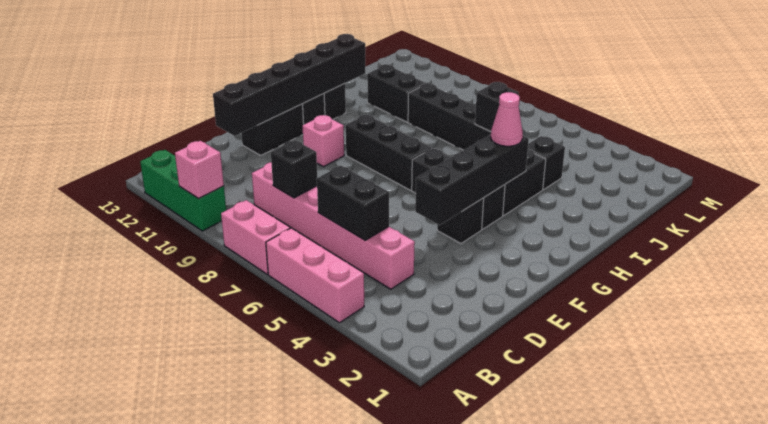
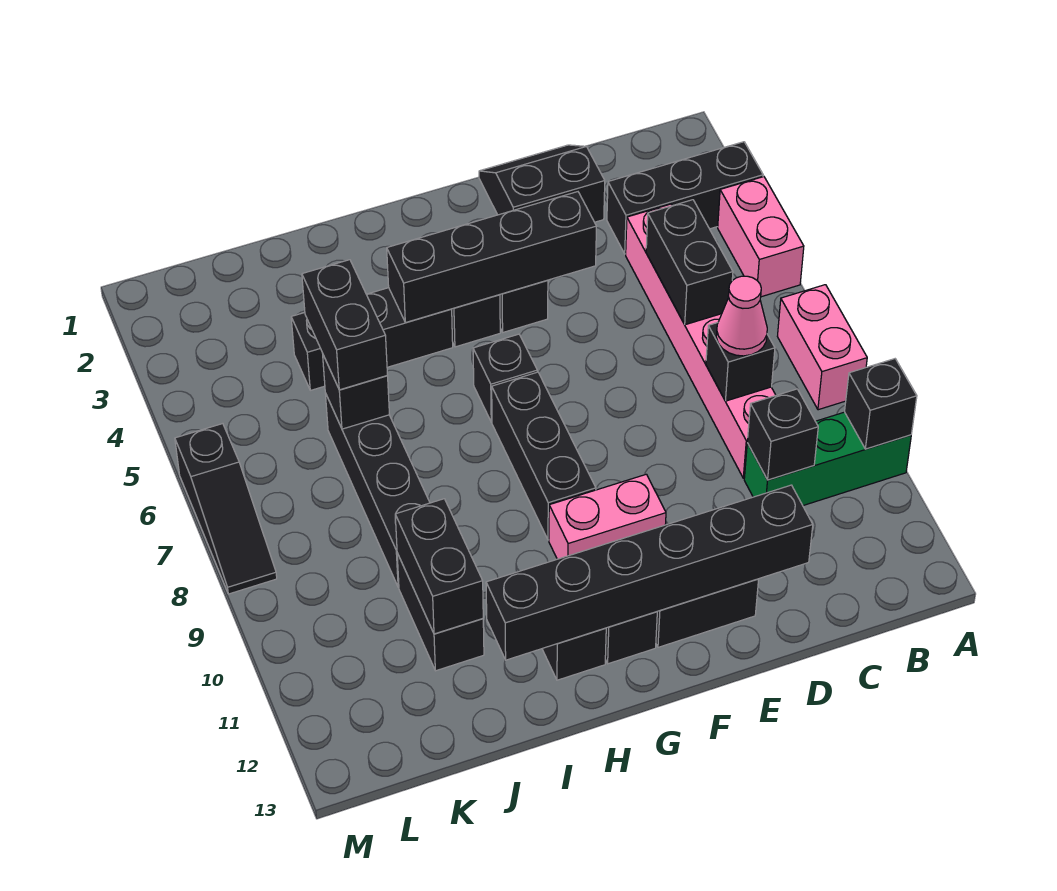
none -> black brick A3:C3 level 1
pink brick A4:A6 level 1 -> pink brick A4:A5 level 1
green brick A10:A12 level 1 -> green brick A10:C10 level 1
pink brick A10 level 2 -> black brick A10 level 2
none -> black brick C10 level 2
none -> black slope D1:E2 level 1 top 2
pink brick F10 level 1 -> pink brick F10:G10 level 1
pink cone H4 level 3 -> pink cone C8 level 3
none -> black brick J5:J6 level 3
none -> black brick J10:J11 level 2
none -> black slope M6:M8 level 1 top 6

